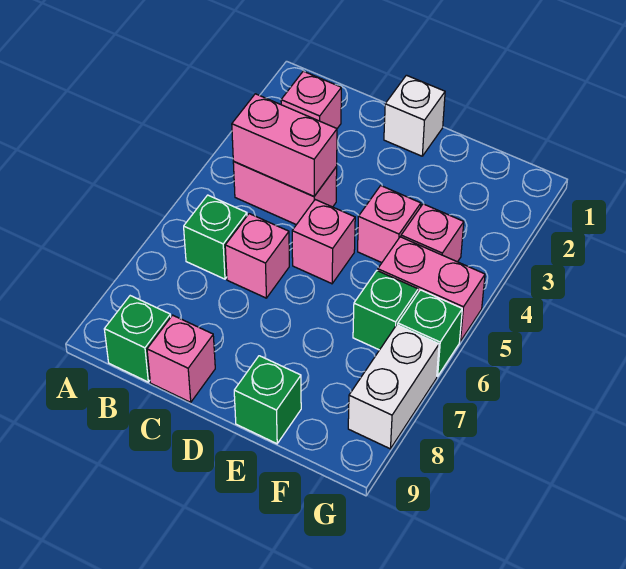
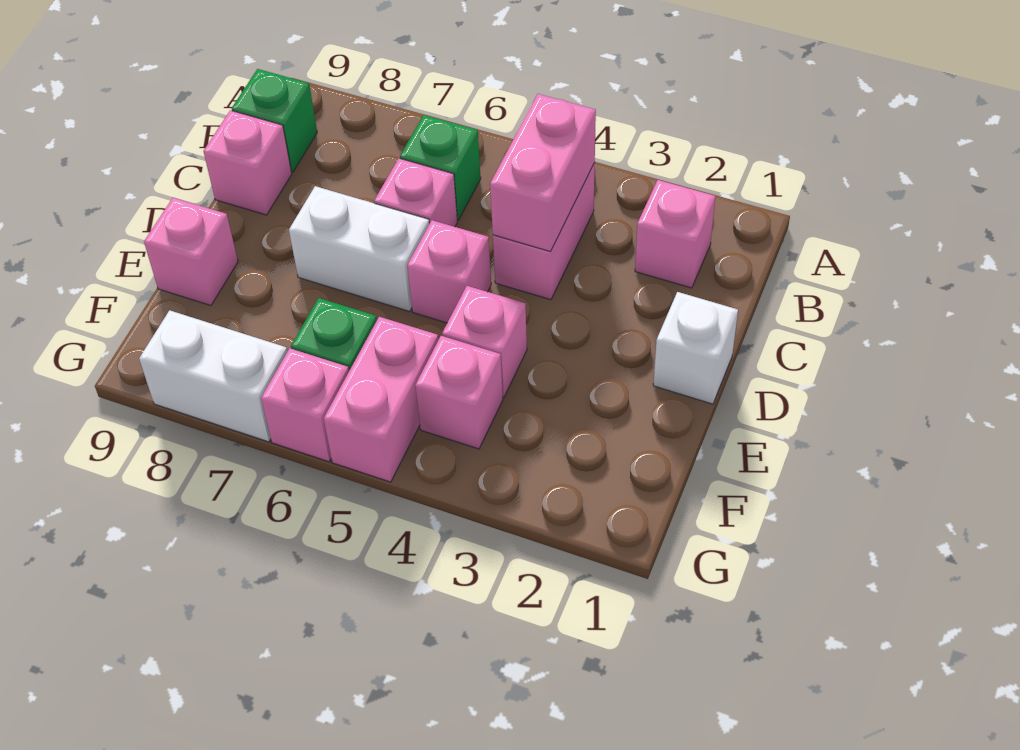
none -> white brick D6:D7 level 1
green brick E9 level 1 -> pink brick E9 level 1
green brick G6 level 1 -> pink brick G6 level 1

